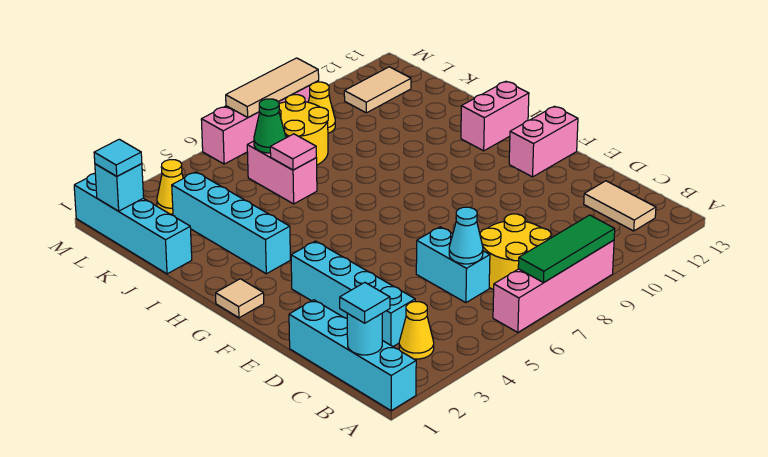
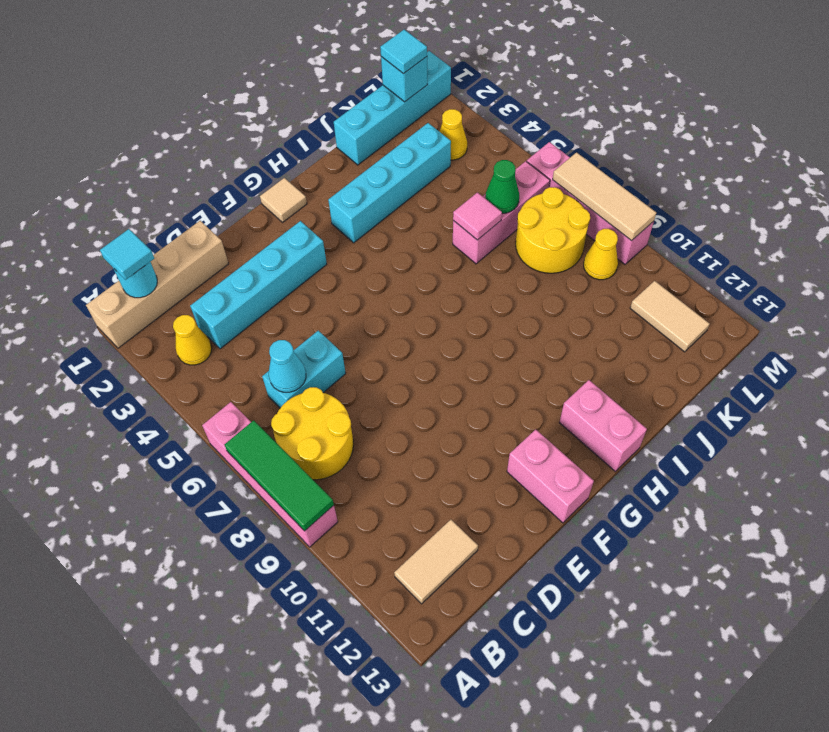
cyan brick A1:D1 level 1 -> tan brick A1:D1 level 1
pink brick J6:K6 level 1 -> pink brick J6:L6 level 1

